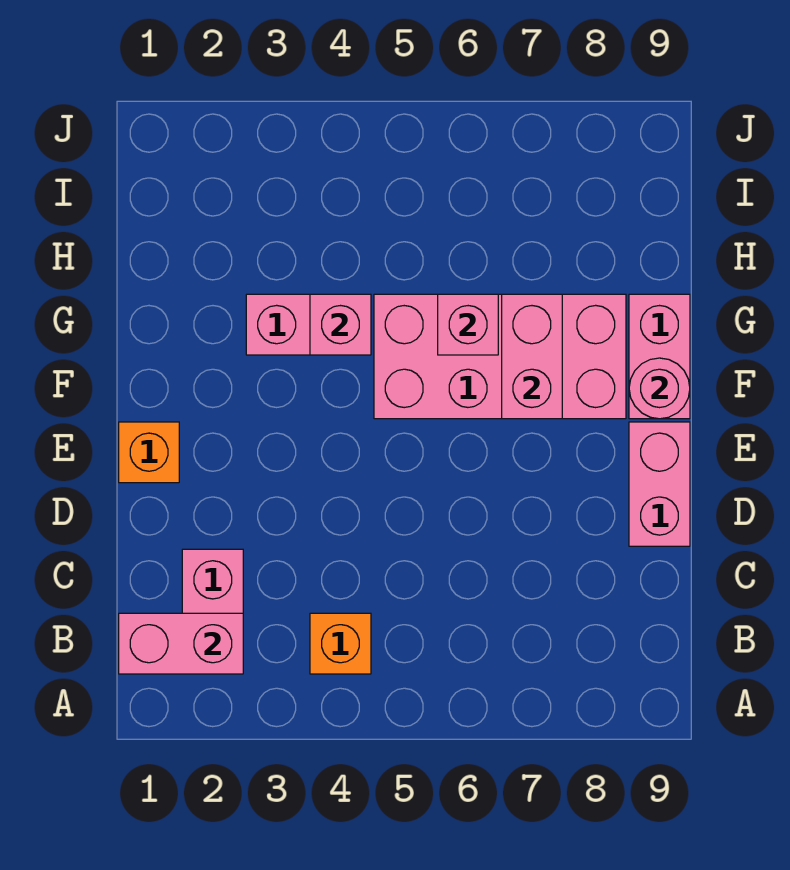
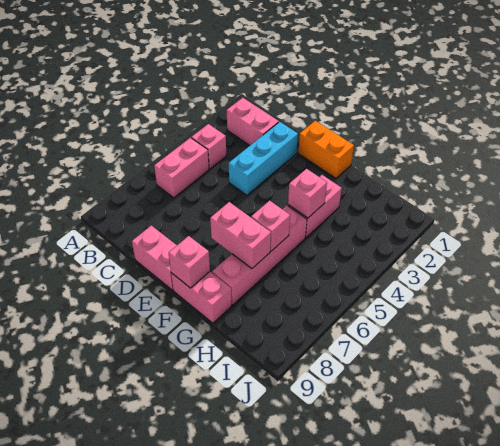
pink brick B1:B2 level 2 -> pink brick B5:B6 level 1
orange brick B4 level 1 -> pink brick B4 level 1
none -> cyan brick D2:D4 level 1
orange brick E1 level 1 -> orange brick E1:F1 level 1
pink brick F5:G8 level 1 -> pink brick G5:G8 level 1
pink round brick F9 level 2 -> pink brick F9 level 2

